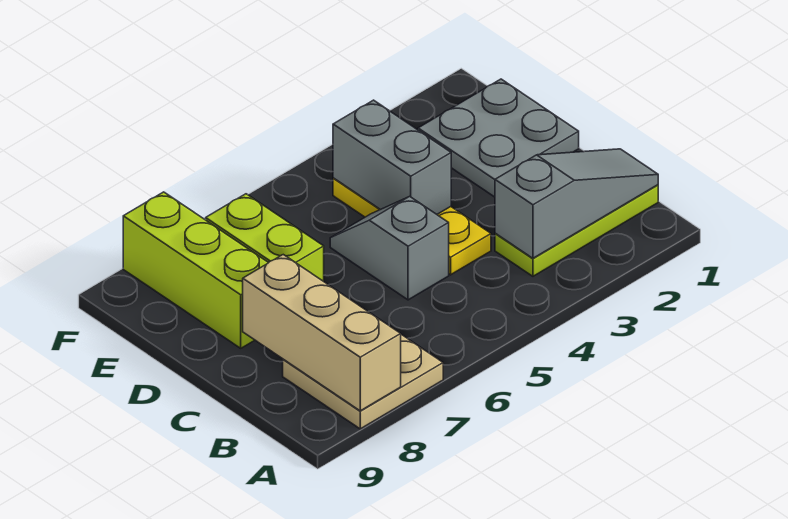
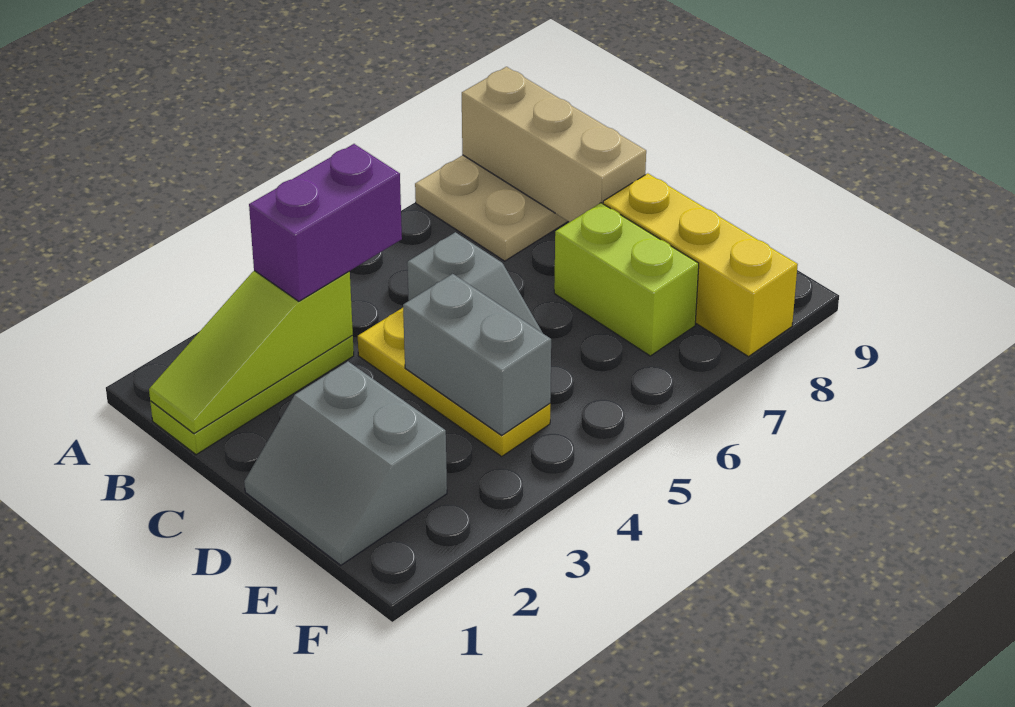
grey slope B1:B3 level 2 top 3 -> lime slope B1:B3 level 2 top 3
none -> purple brick B3:B4 level 3
grey plate D1:E2 level 1 -> grey slope D1:E2 level 1 top 2
lime brick D8:F8 level 1 -> yellow brick D8:F8 level 1

